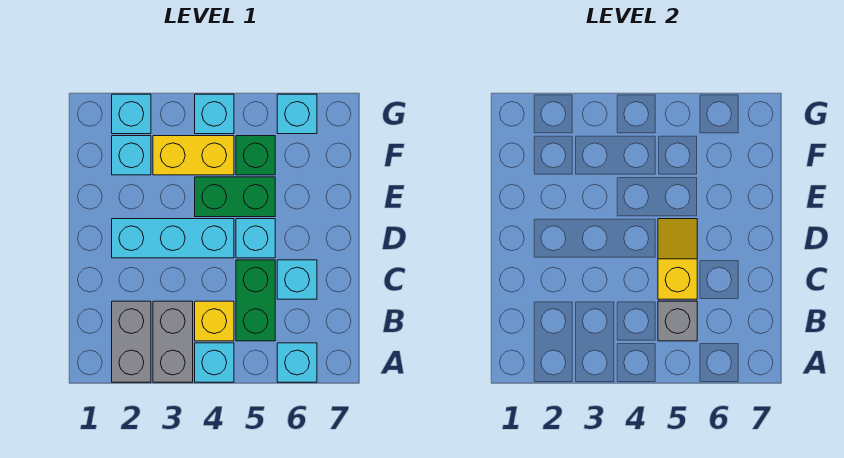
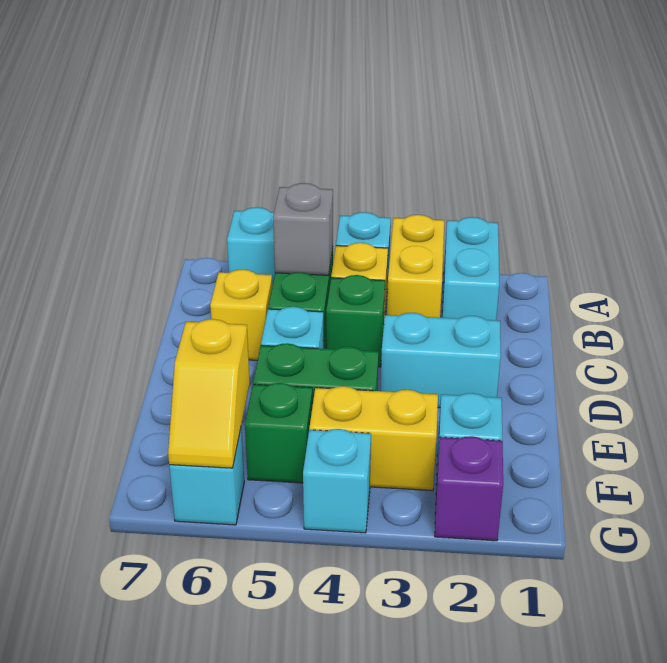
grey brick A2:B2 level 1 -> cyan brick A2:B2 level 1
grey brick A3:B3 level 1 -> yellow brick A3:B3 level 1
none -> green brick C4 level 1
yellow slope C5:D5 level 2 top C -> yellow slope F6:G6 level 2 top F
cyan brick C6 level 1 -> yellow brick C6 level 1
cyan brick D2:D4 level 1 -> cyan brick D2:D3 level 1
cyan brick G2 level 1 -> purple brick G2 level 1

